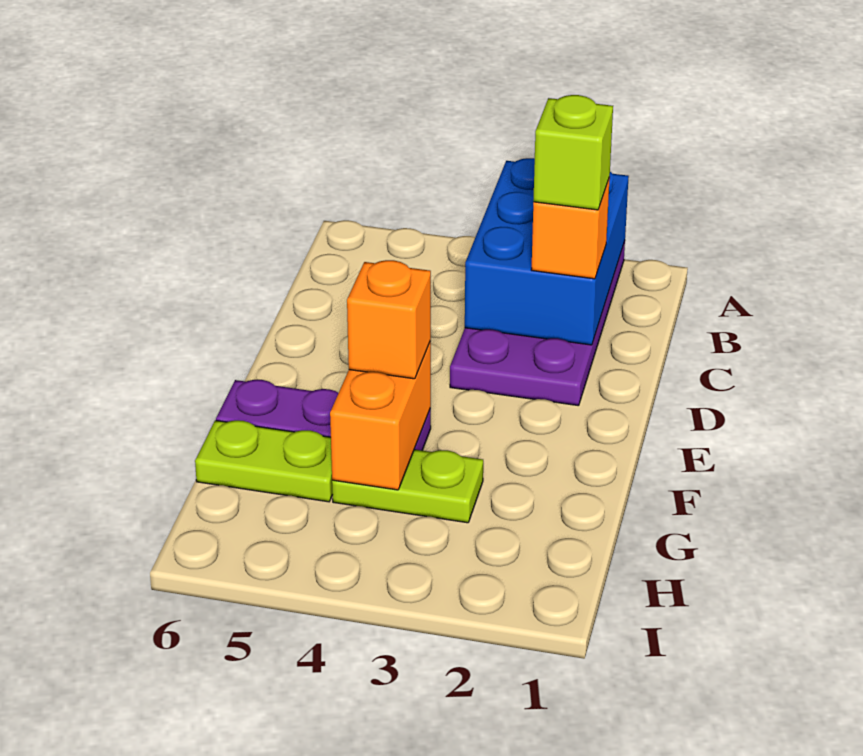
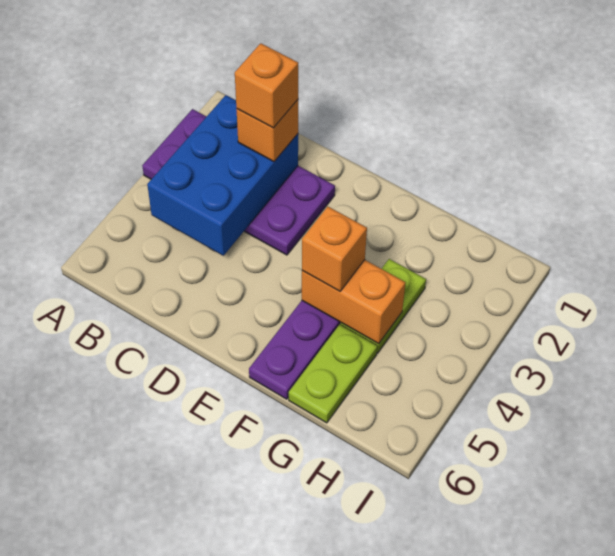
blue brick A2:C3 level 2 -> blue brick B2:C4 level 2
lime brick C2 level 4 -> orange brick C2 level 4

